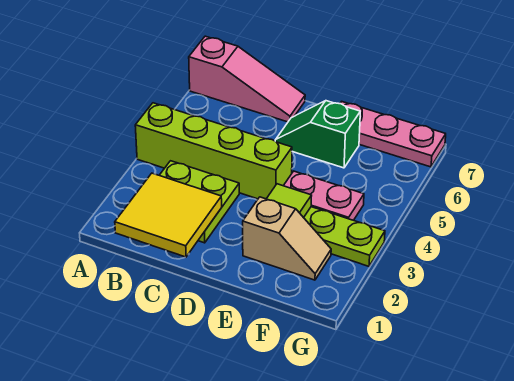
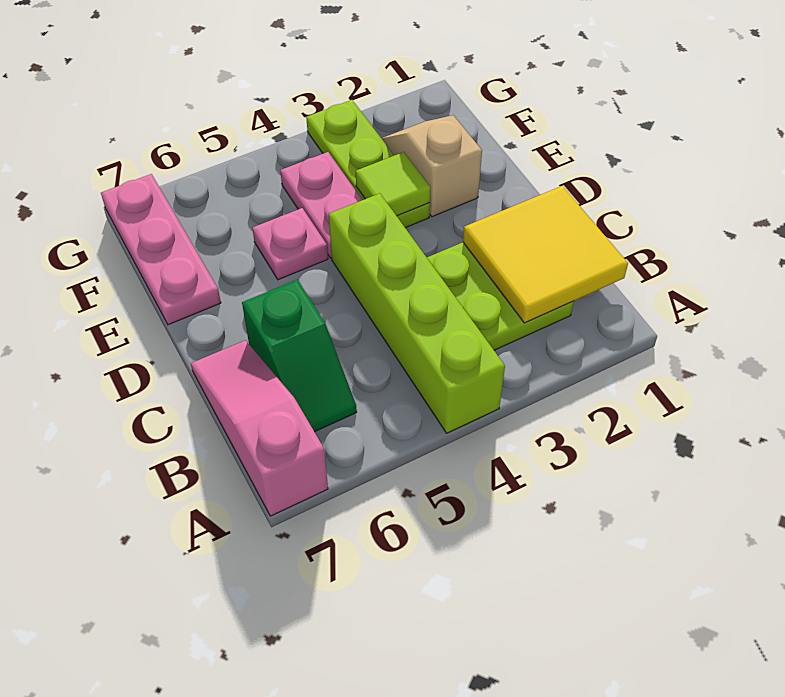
green slope D6:E6 level 1 top E -> green slope B6:C6 level 1 top C
none -> pink plate E5 level 1

